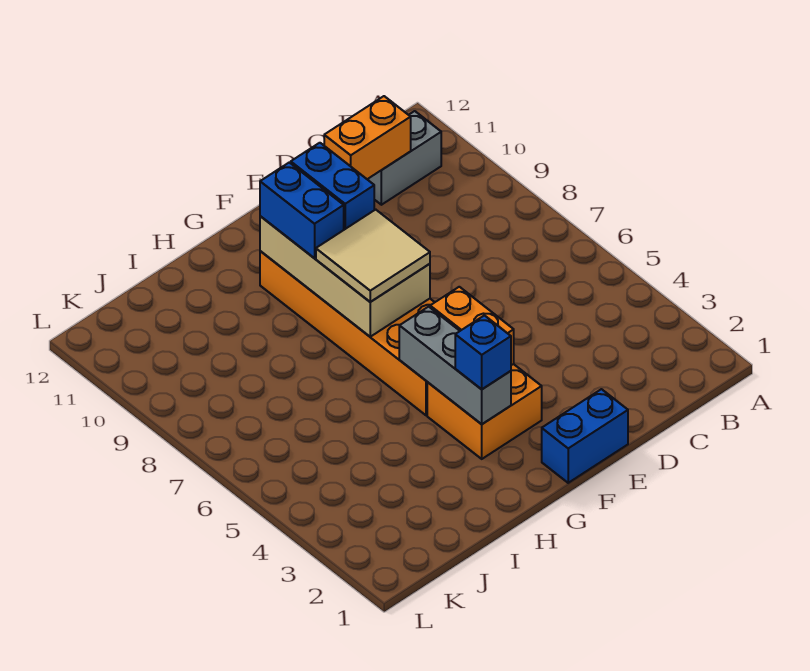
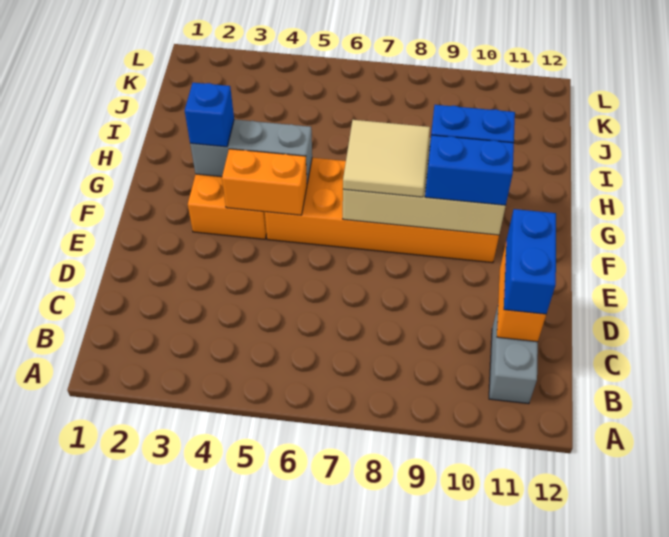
blue brick E1:F1 level 1 -> blue brick C11:D11 level 3

